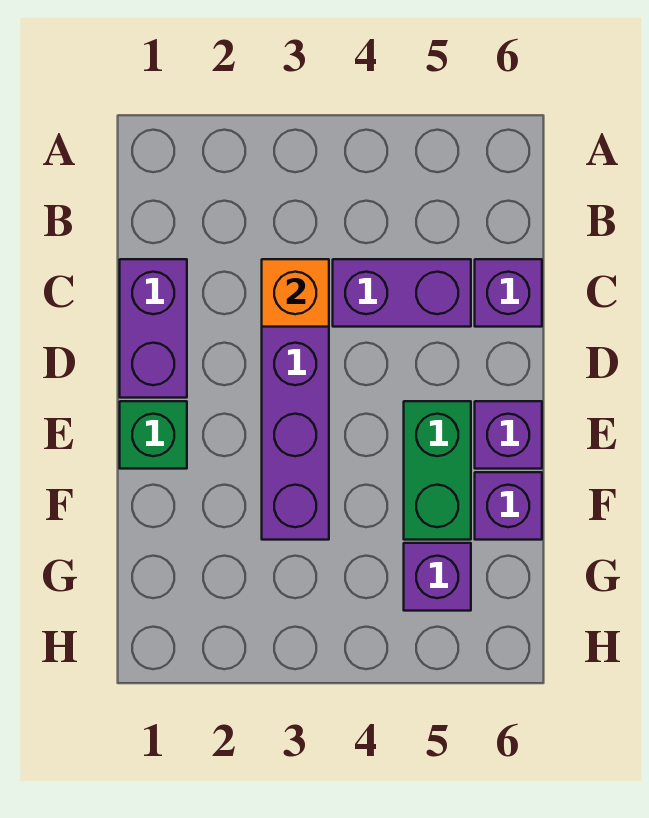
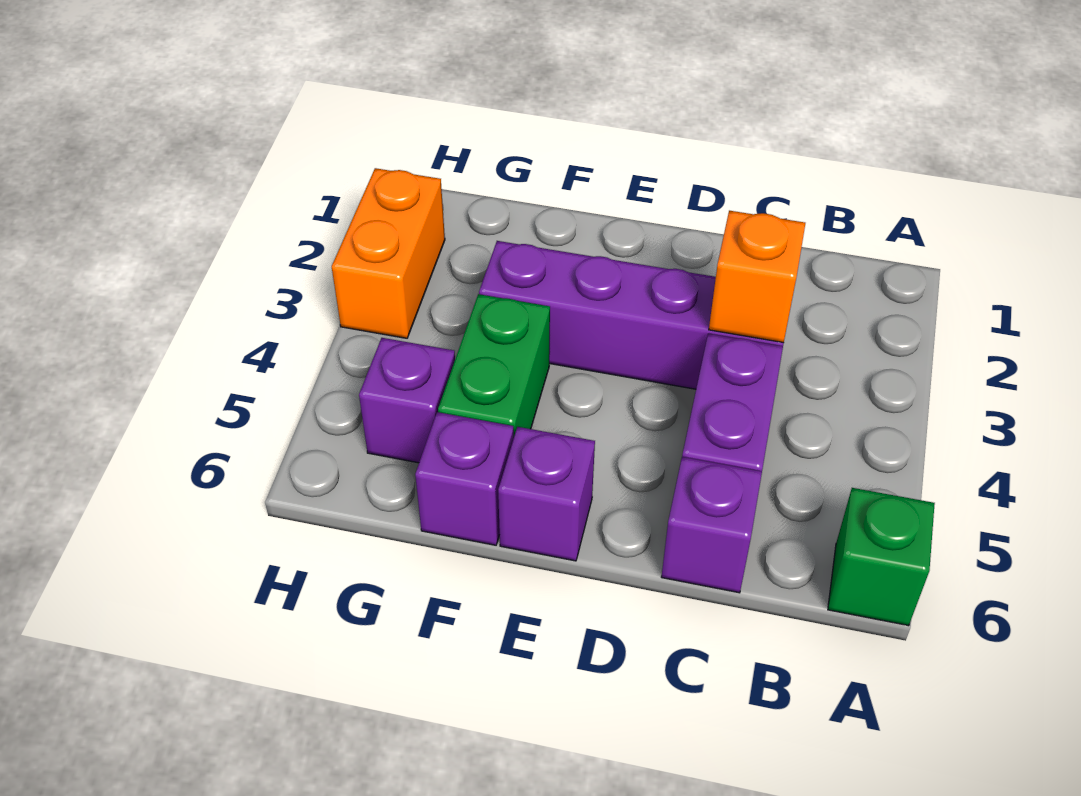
purple brick C1:D1 level 1 -> none
green brick E1 level 1 -> green brick A6 level 1
green brick E5:F5 level 1 -> green brick F4:F5 level 1
none -> orange brick H2:H3 level 1

